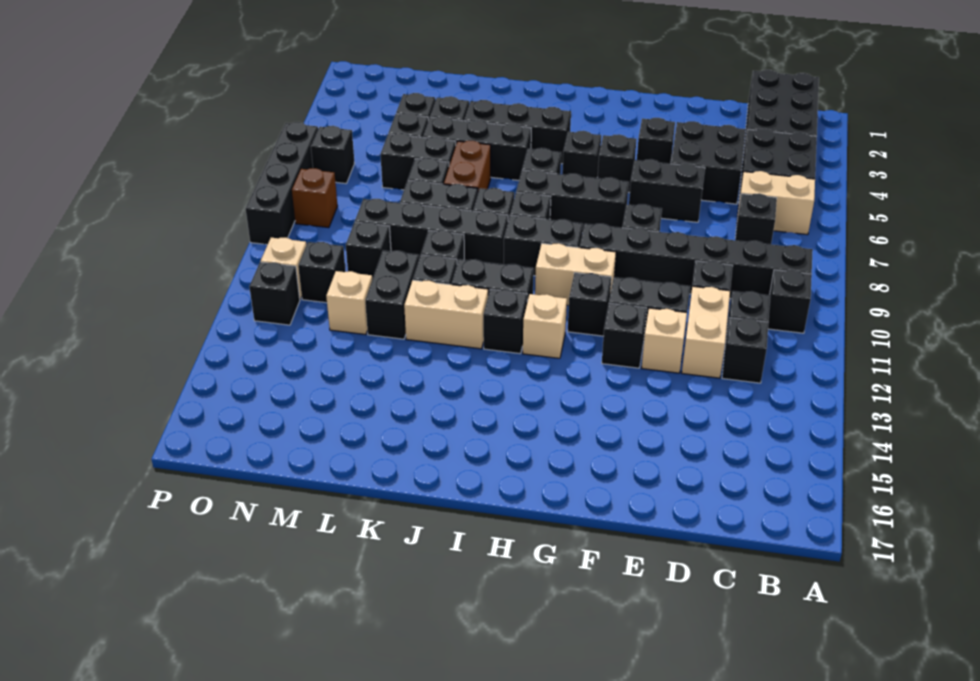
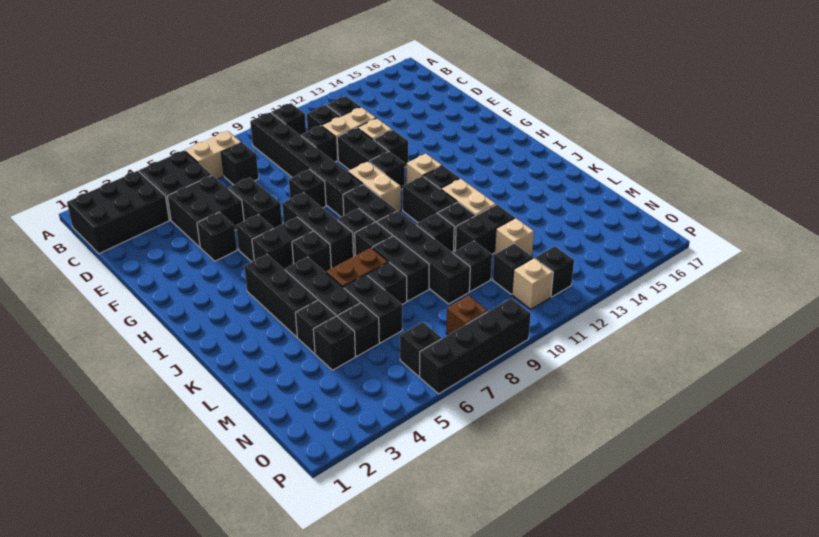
tan brick B6:C6 level 1 -> tan brick B6:B7 level 1
black brick H5 level 1 -> black brick H5:H6 level 1

